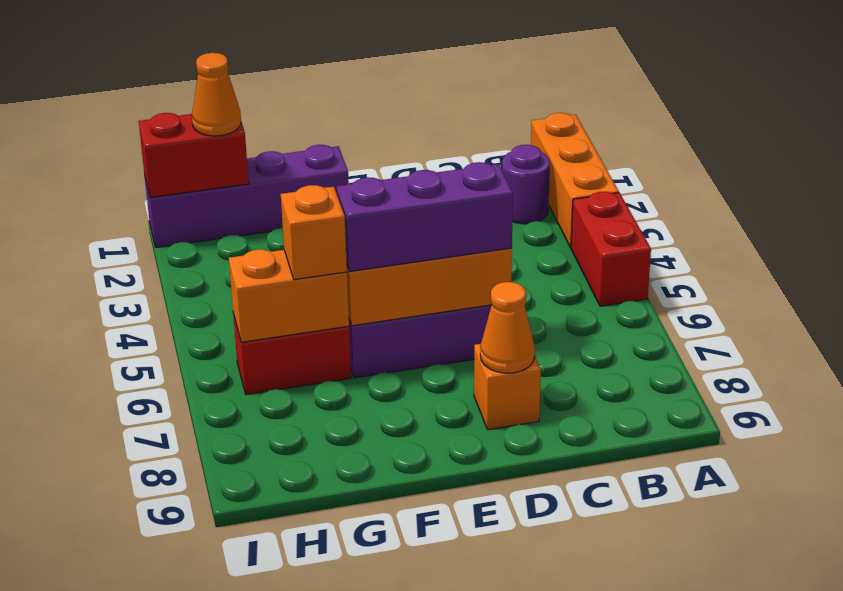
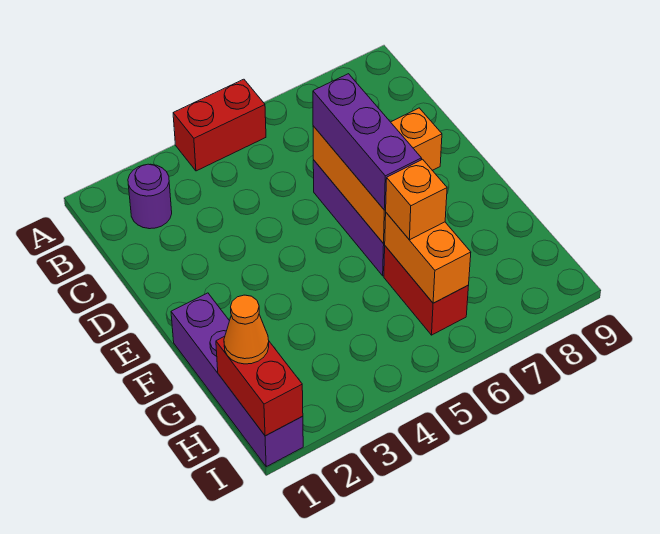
orange brick A1:A3 level 1 -> none
orange cone D8 level 2 -> none

